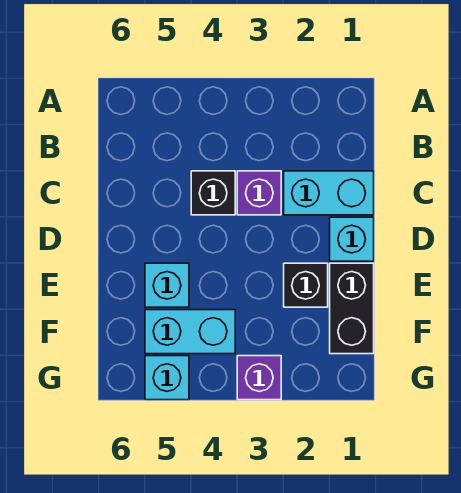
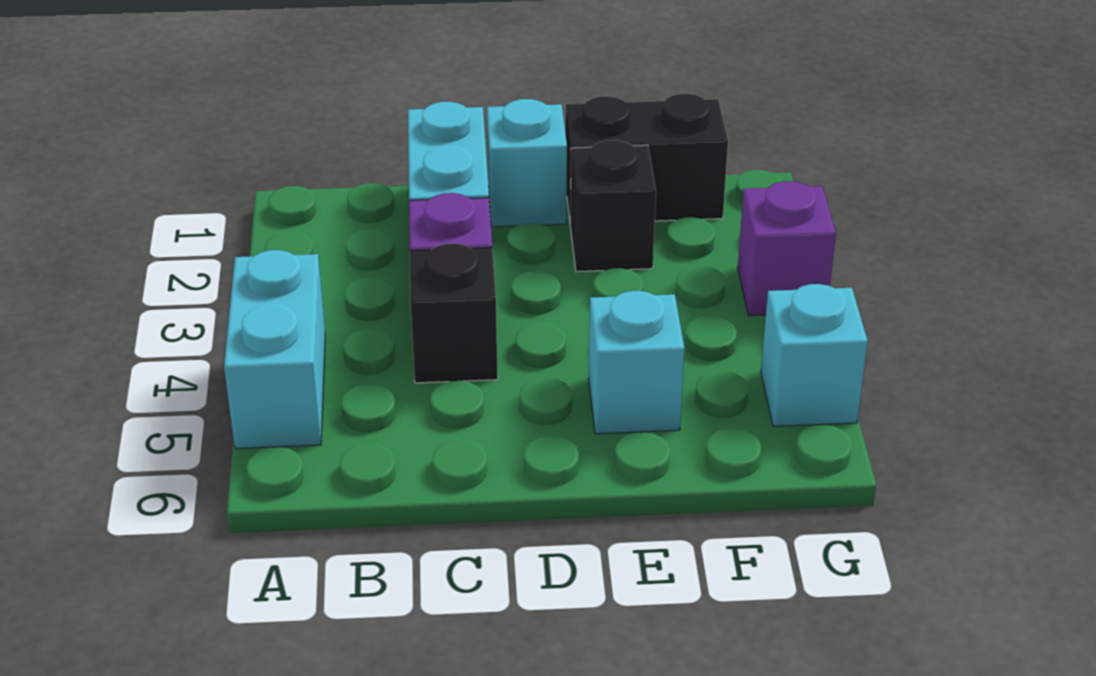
cyan brick F4:F5 level 1 -> cyan brick A4:A5 level 1

